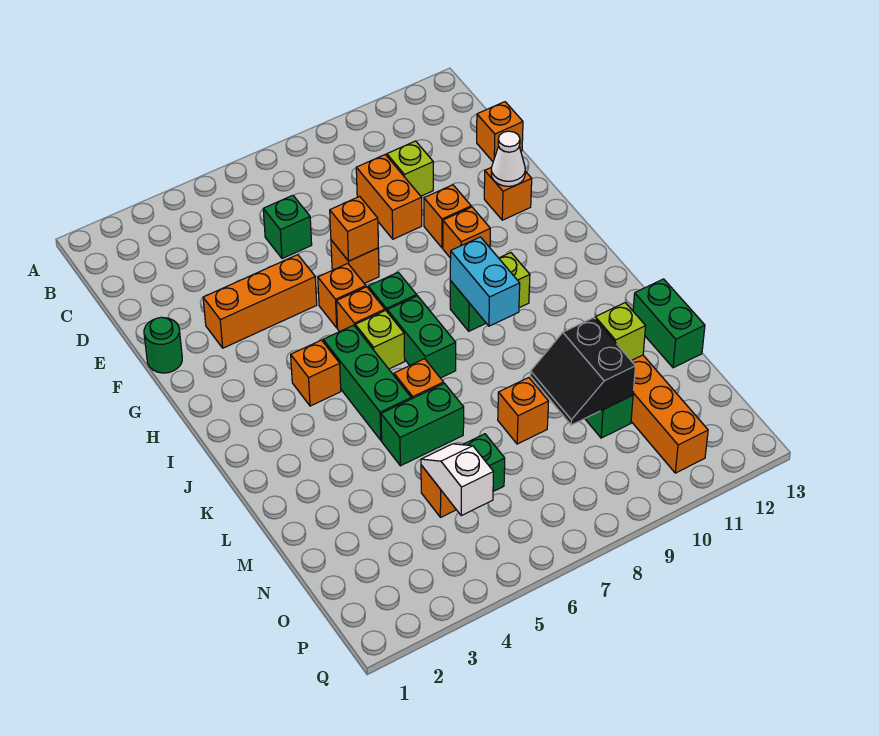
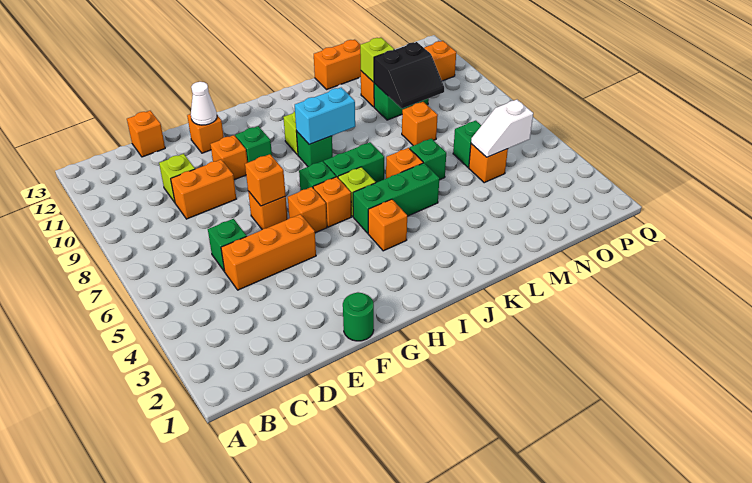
orange brick F3:F5 level 1 -> orange brick D5:F5 level 1
orange brick G10 level 1 -> green brick G10 level 1
green brick L5:L6 level 1 -> green brick L6 level 1
green brick L13:M13 level 1 -> orange brick L13:M13 level 1

